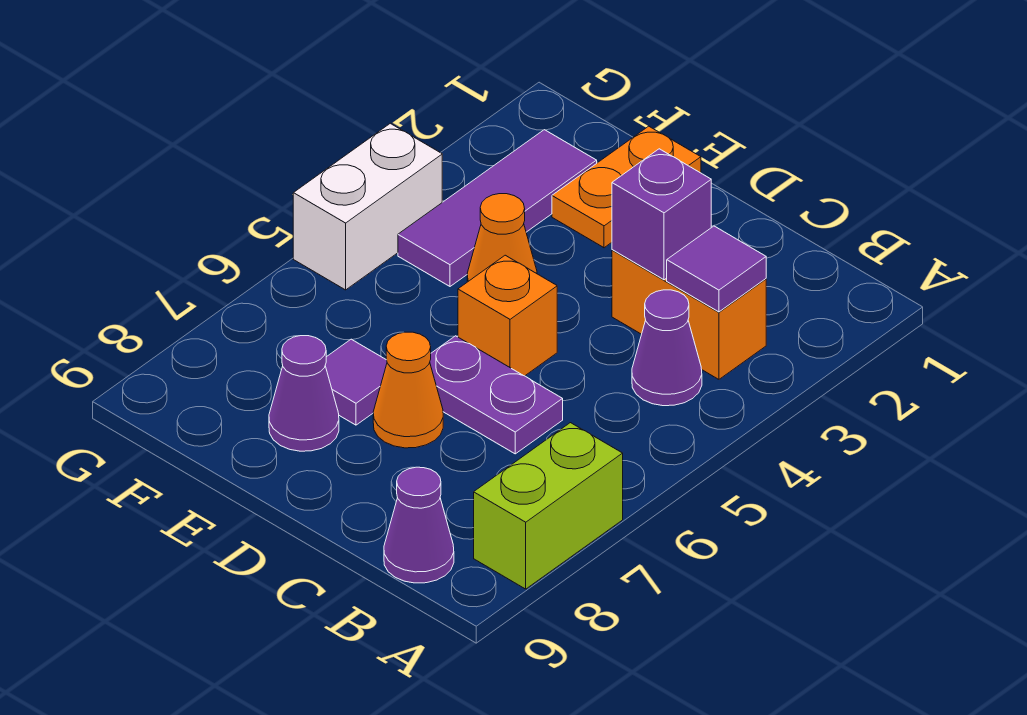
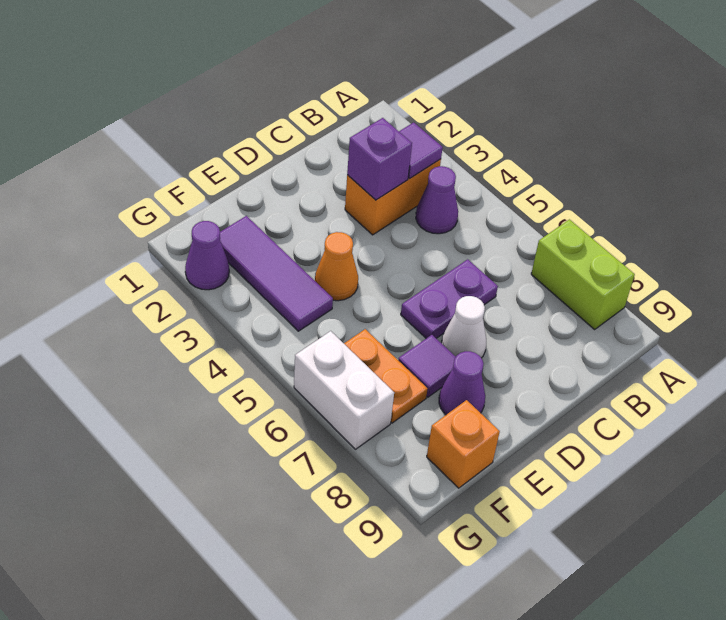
purple cone B9 level 1 -> purple cone G2 level 1
orange brick D5 level 1 -> orange brick F9 level 1
orange cone D7 level 1 -> white cone D7 level 1
orange plate E1:E2 level 1 -> orange plate F6:F7 level 1
white brick G4:G5 level 1 -> white brick G6:G7 level 1

